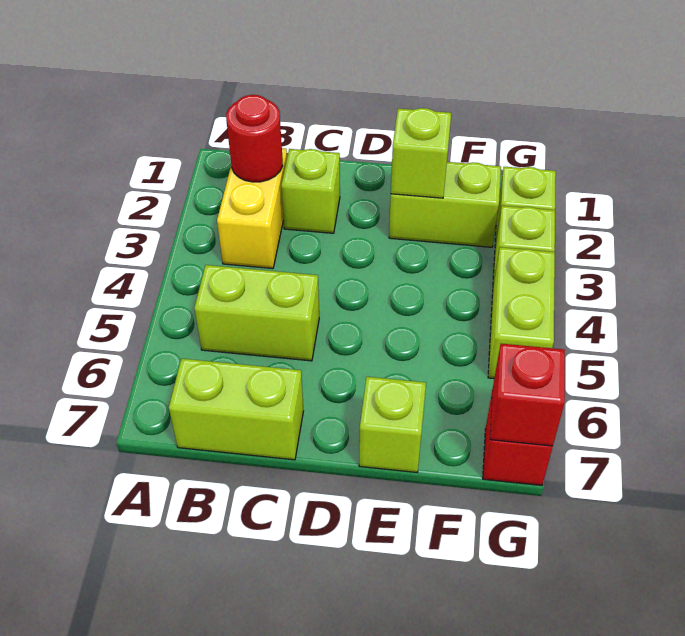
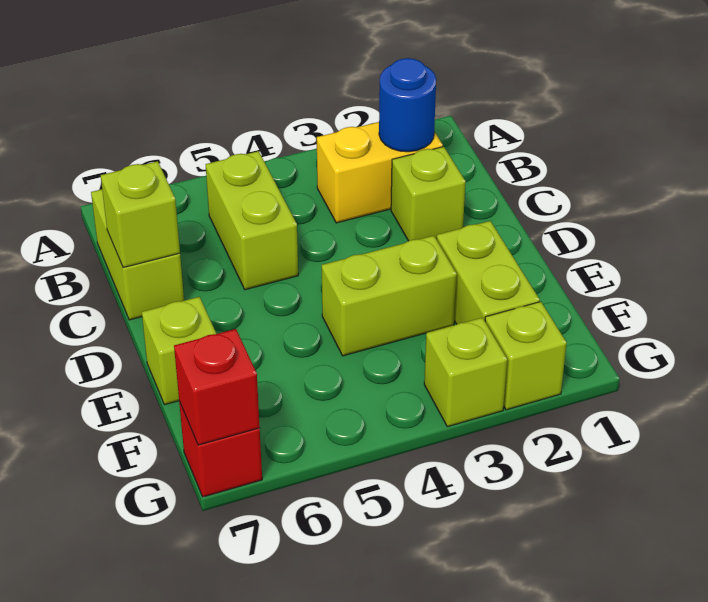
red round brick B2 level 2 -> blue round brick B2 level 2
lime brick E2 level 2 -> lime brick C7 level 2
lime brick G4:G5 level 1 -> lime brick E3:E4 level 1

